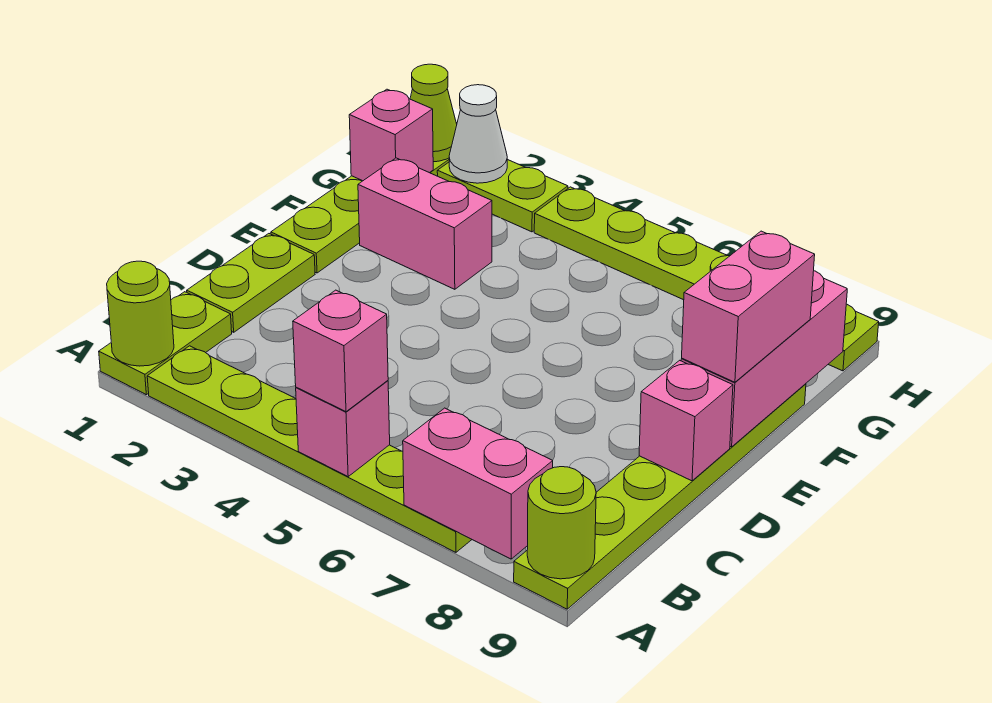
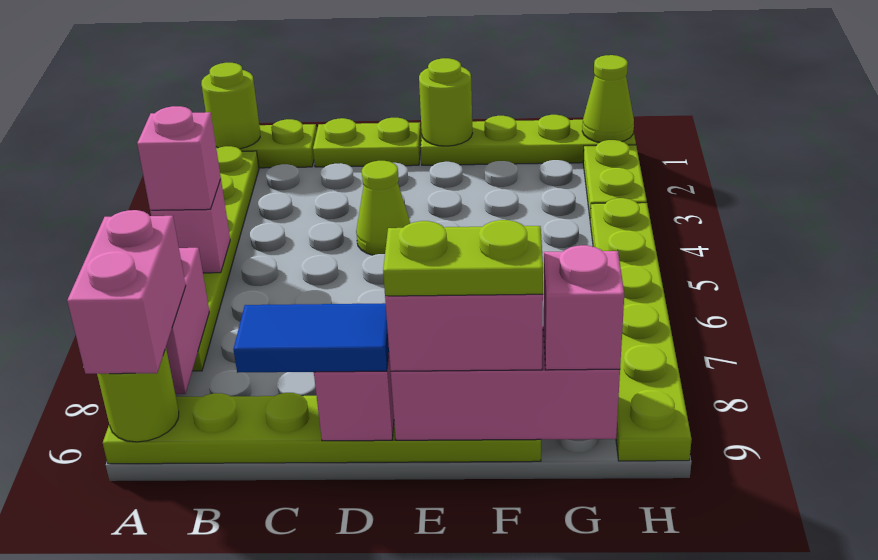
none -> blue tile C9:D9 level 3
none -> lime cone D4 level 1
none -> lime round brick E1 level 2
none -> lime plate E9:F9 level 4
pink brick F2:F3 level 1 -> pink brick A8:A9 level 3
pink brick G1 level 2 -> pink brick G9 level 3
white cone H2 level 2 -> none

